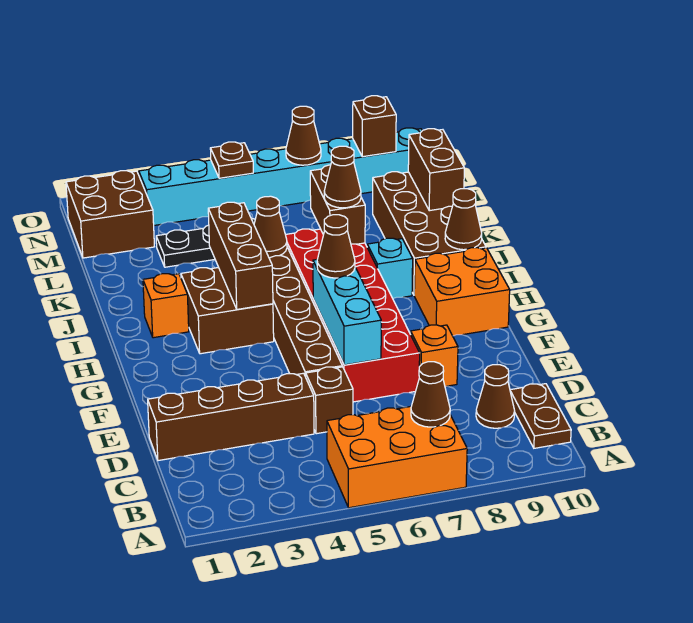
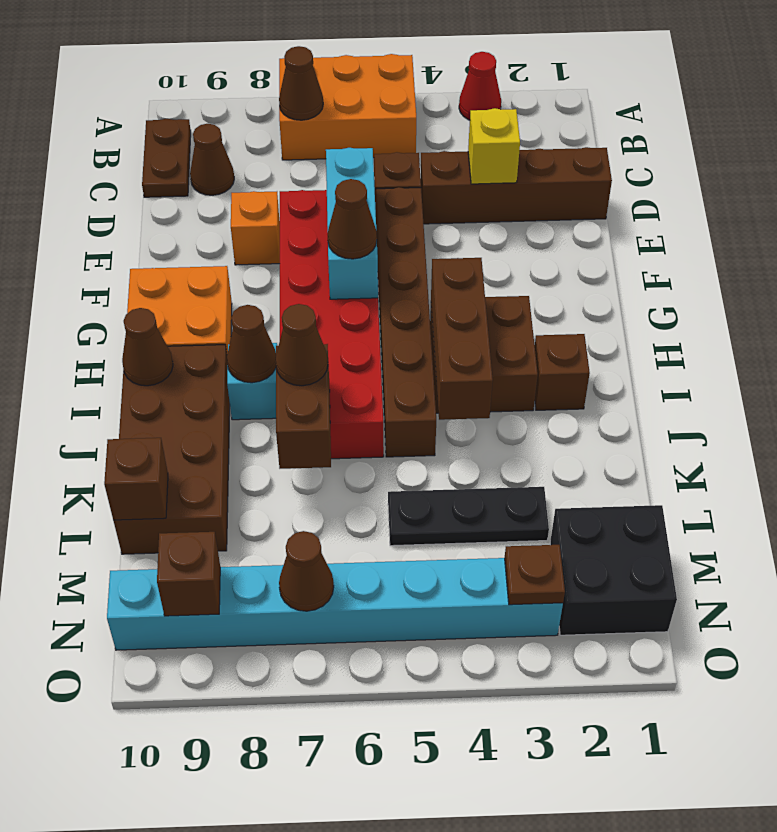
none -> red cone A3 level 1
none -> yellow brick D3 level 2
orange brick I2 level 1 -> brown brick I2 level 1
brown cone J5 level 2 -> brown cone I8 level 2
brown brick K10:L10 level 2 -> brown brick L10 level 2
brown brick M1:N2 level 1 -> black brick M1:N2 level 1
brown plate N5 level 2 -> brown plate N3 level 2

